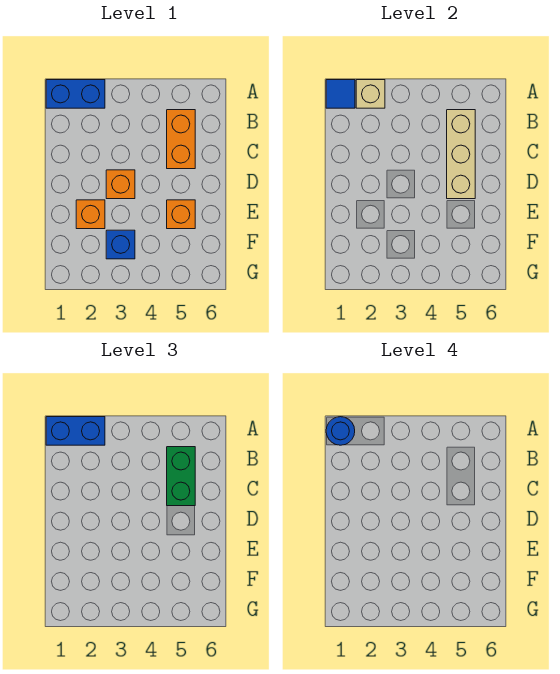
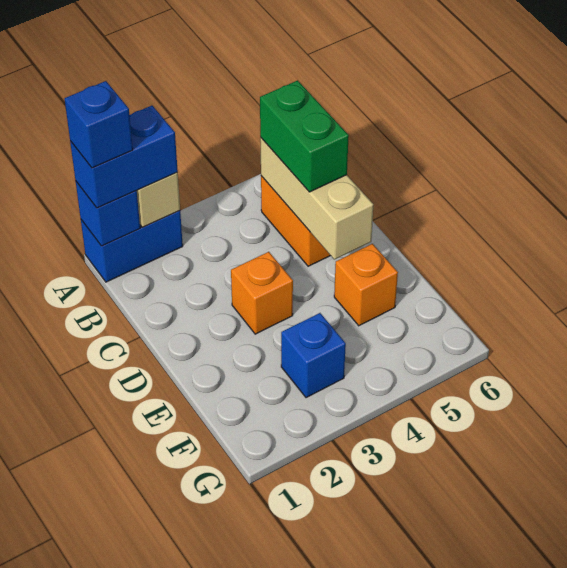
blue tile A1 level 2 -> blue brick A1 level 2
blue round brick A1 level 4 -> blue brick A1 level 4
orange brick E2 level 1 -> none

